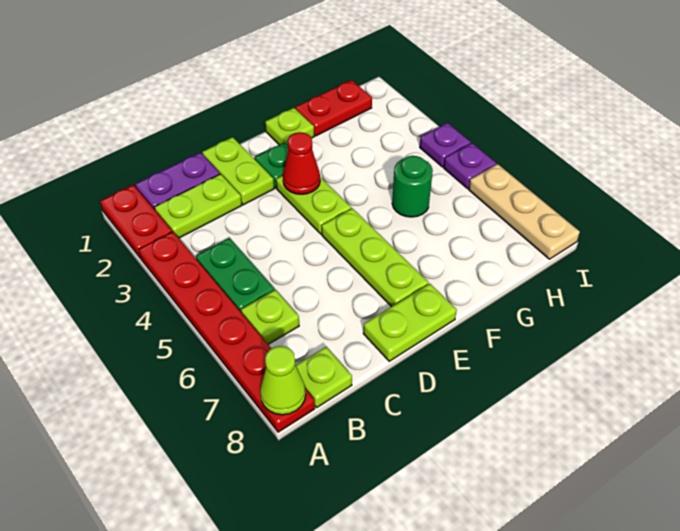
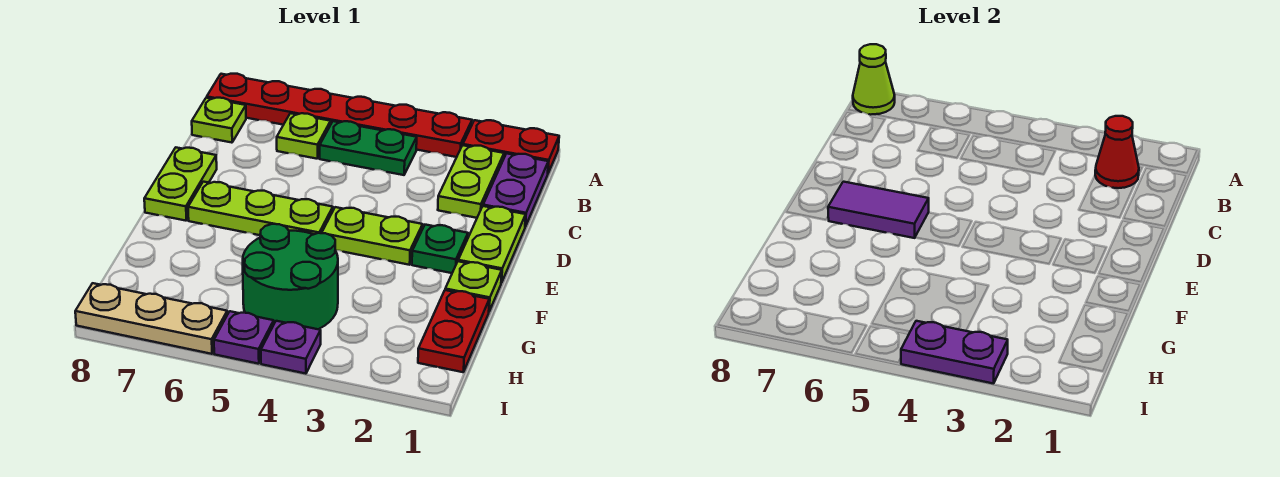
lime plate D1:D2 level 1 -> lime plate D1:E1 level 1
red cone E3 level 2 -> red cone B2 level 2
none -> purple tile E6:E7 level 2
green round brick G5 level 1 -> green round brick G4:H5 level 1
none -> purple plate I3:I4 level 2

